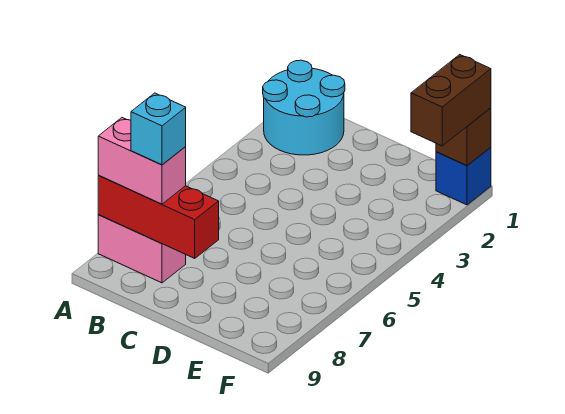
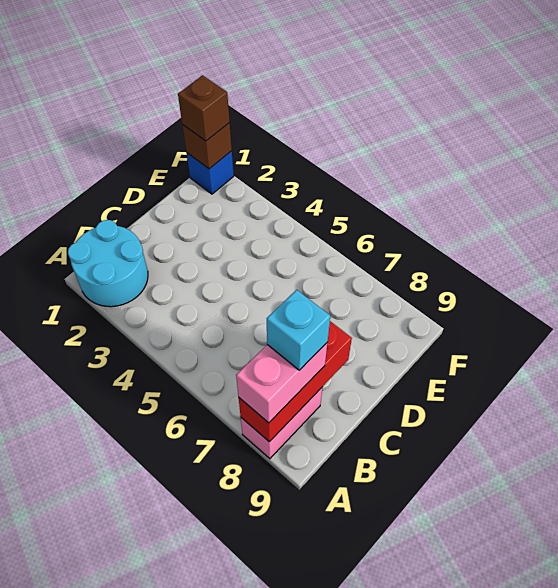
brown brick F1:F2 level 3 -> brown brick F1 level 3

